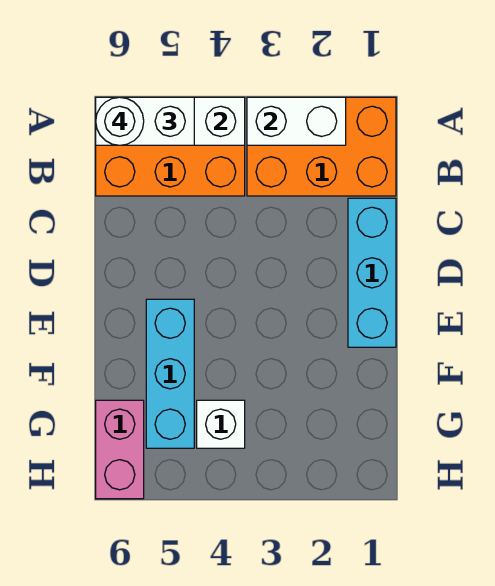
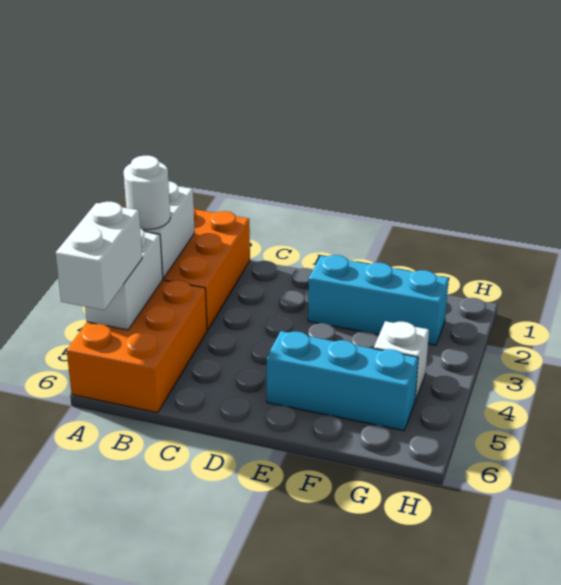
white round brick A6 level 4 -> white round brick A3 level 3
cyan brick C1:E1 level 1 -> cyan brick E2:G2 level 1
pink brick G6:H6 level 1 -> none

